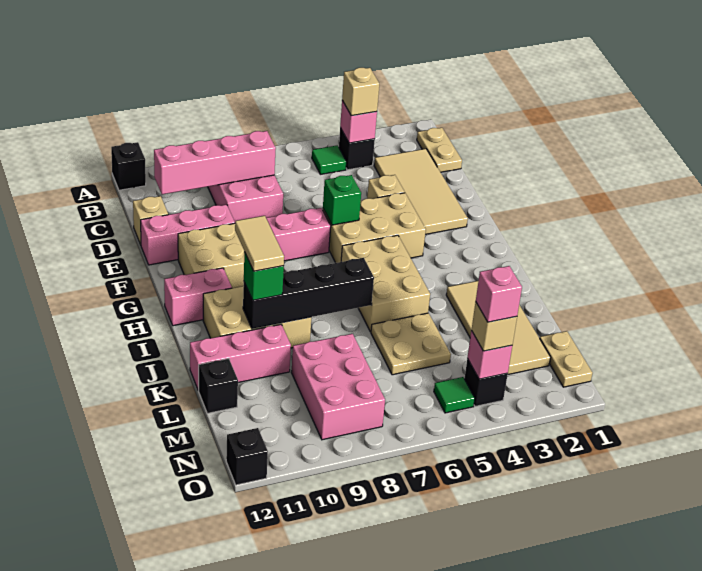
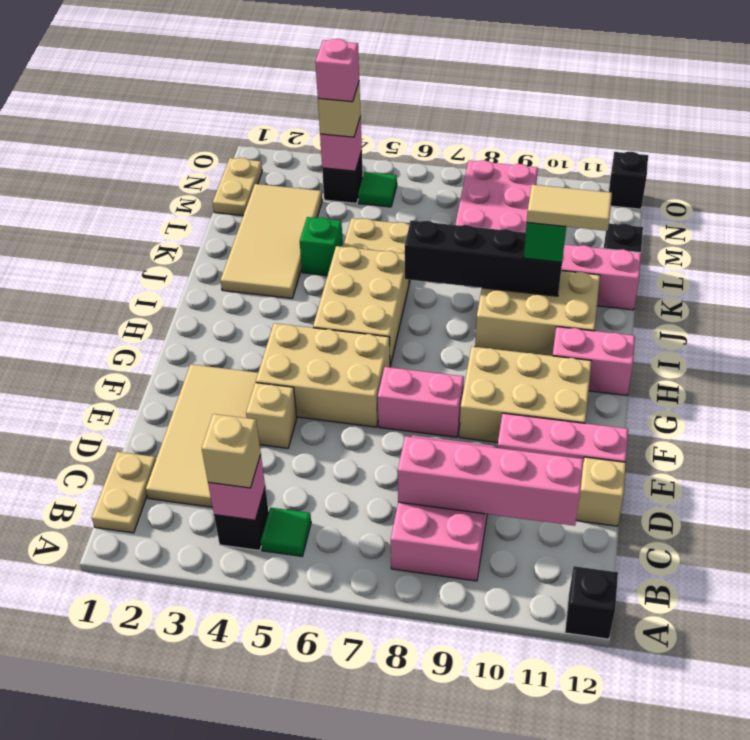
green brick F6 level 2 -> green brick K4 level 1
tan tile I10:J10 level 4 -> tan tile J10:J11 level 4

